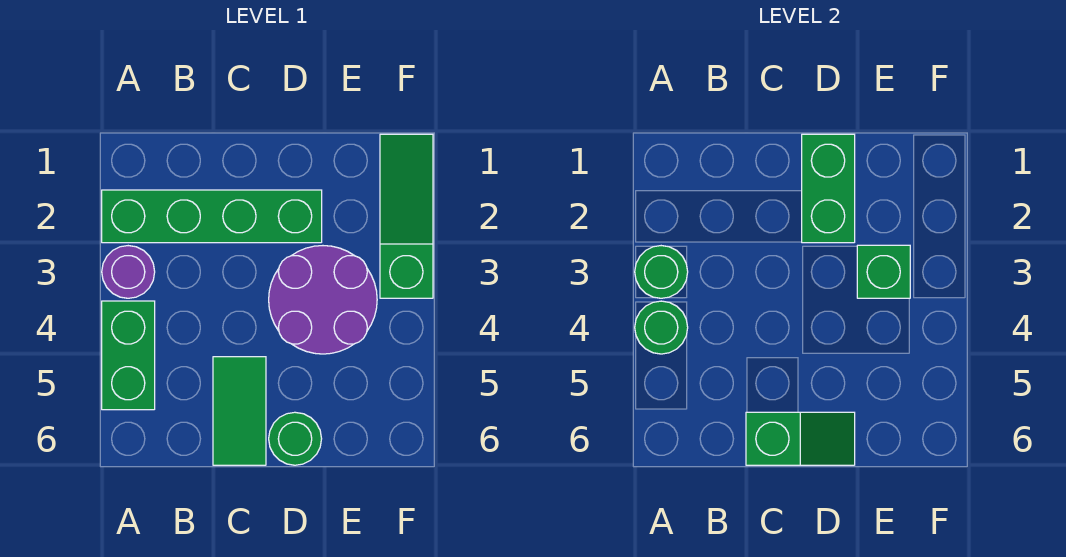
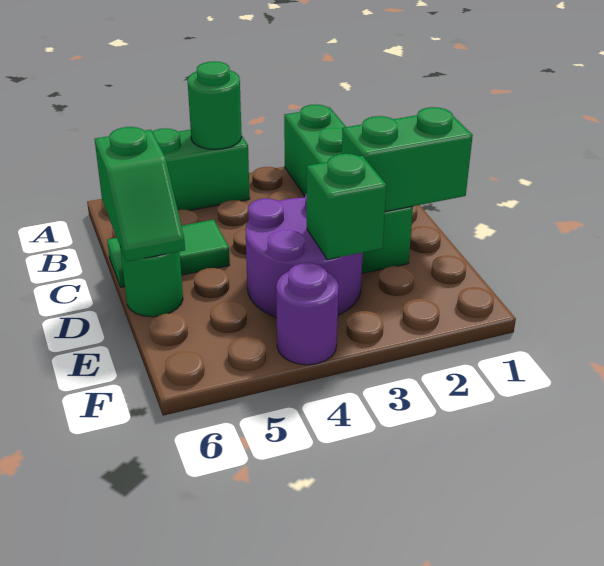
purple round brick A3 level 1 -> purple round brick F4 level 1
green round brick A3 level 2 -> none
green slope F1:F3 level 1 top 3 -> none

